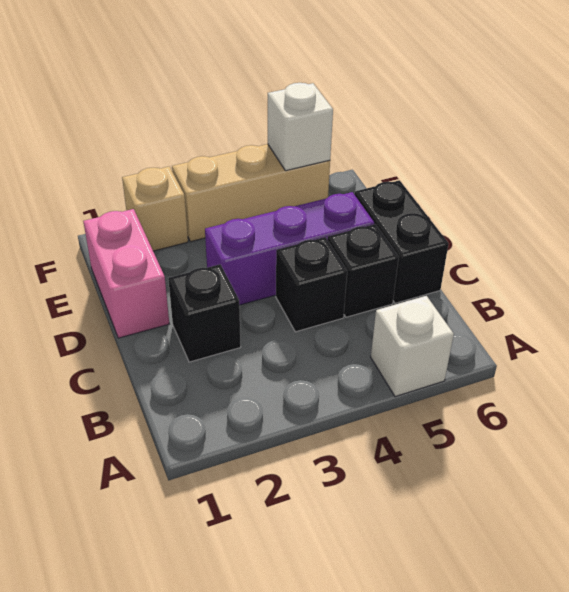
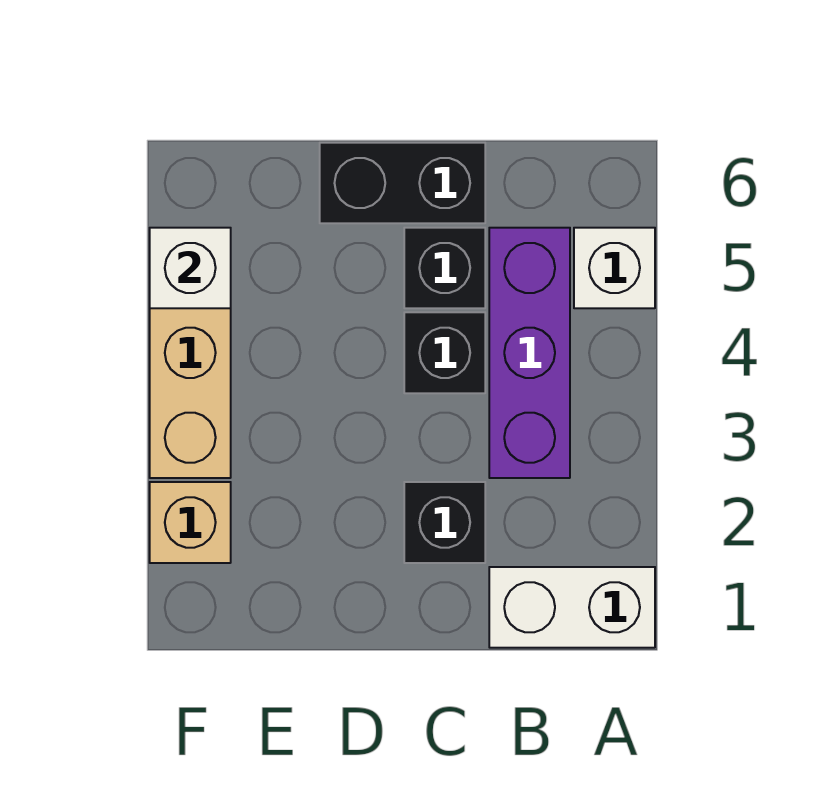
none -> white brick A1:B1 level 1
pink brick D1:E1 level 1 -> none
purple brick D3:D5 level 1 -> purple brick B3:B5 level 1

